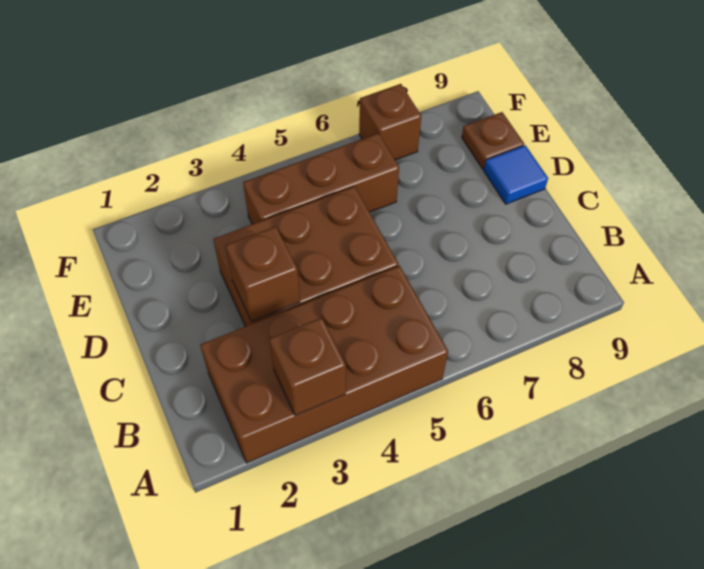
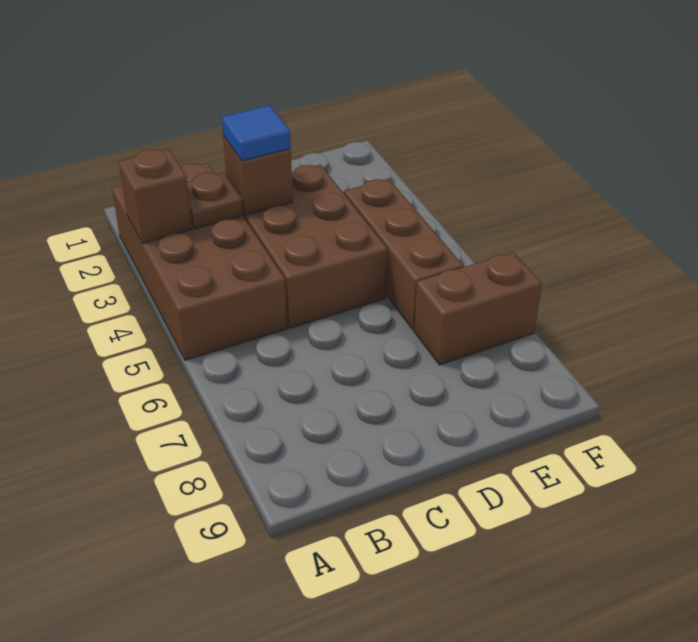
blue tile D9 level 1 -> blue tile C3 level 3
brown plate E9 level 1 -> brown plate B3 level 2
brown brick F7 level 1 -> brown brick E7:F7 level 1

